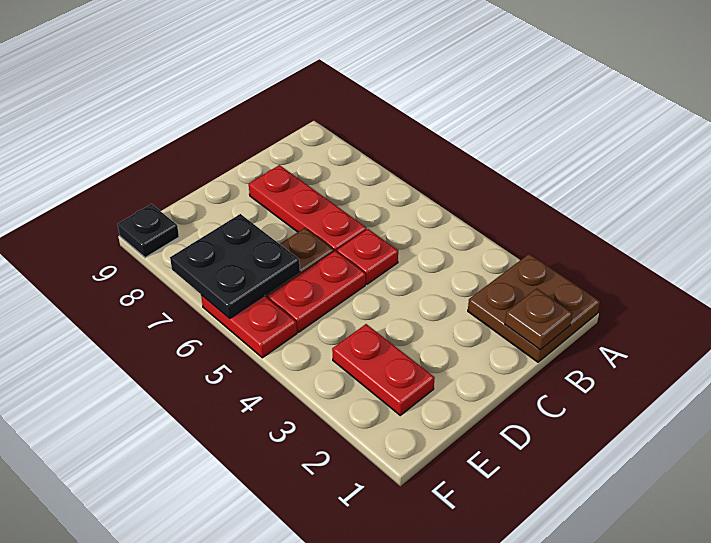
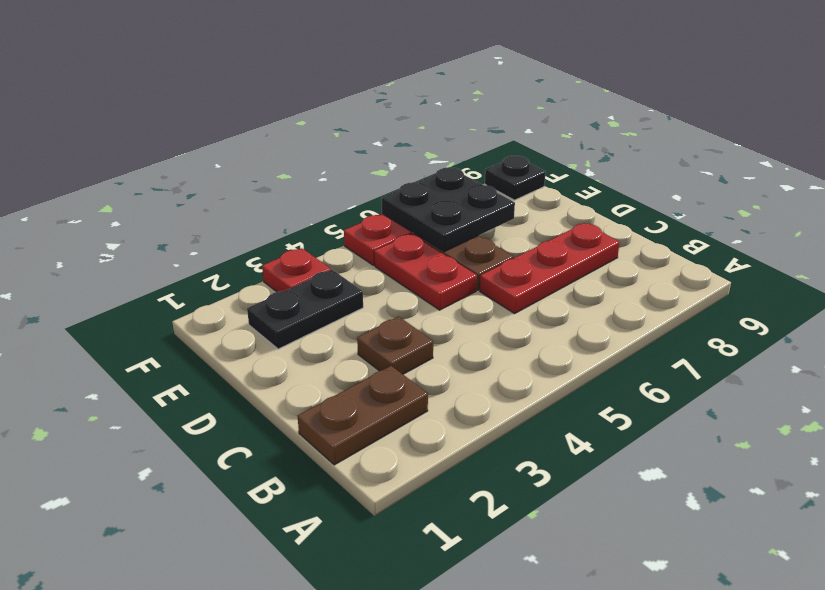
brown plate A1:B2 level 1 -> brown plate B1:B2 level 1
brown plate B1 level 2 -> brown plate C3 level 1
red plate C5 level 1 -> red plate F3 level 1
red plate E2:E3 level 1 -> black plate E2:E3 level 1

